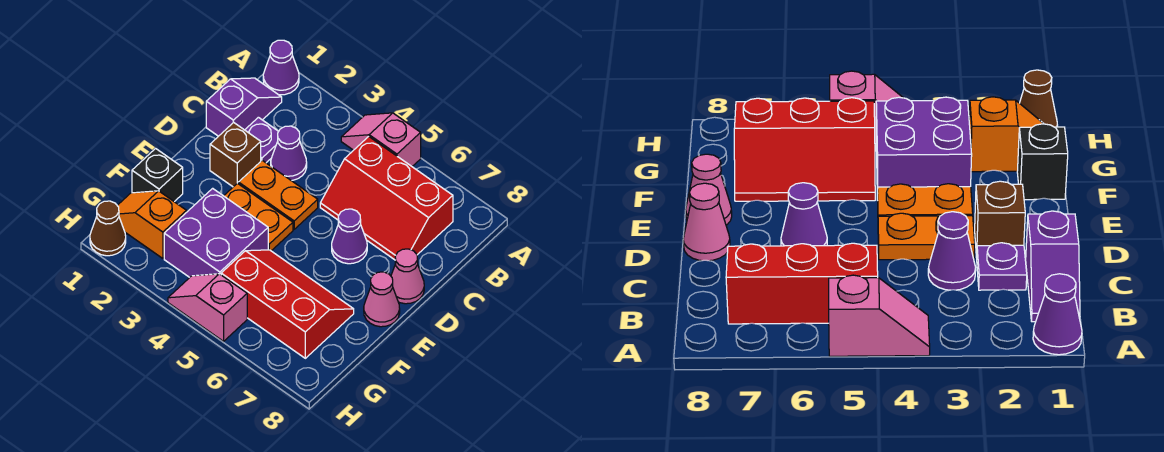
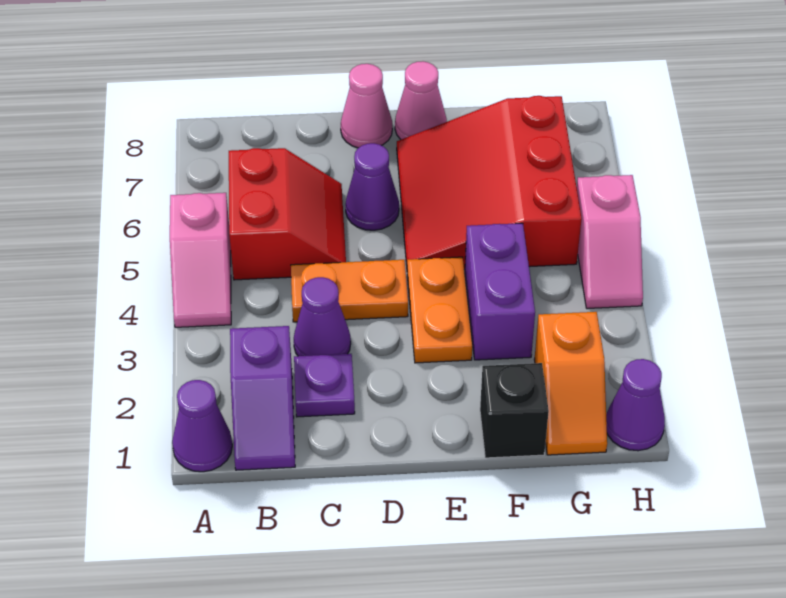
purple slope B1:C1 level 1 top C -> purple slope B1:B2 level 1 top 2
red slope B5:C7 level 1 top B -> red slope B5:C6 level 1 top B
brown brick D2 level 1 -> none
orange plate D3:D4 level 1 -> orange plate C4:D4 level 1
purple brick F3:G4 level 1 -> purple brick F3:F4 level 1
red slope F5:G7 level 1 top G -> red slope E5:G7 level 1 top G
brown cone H1 level 1 -> purple cone H1 level 1

